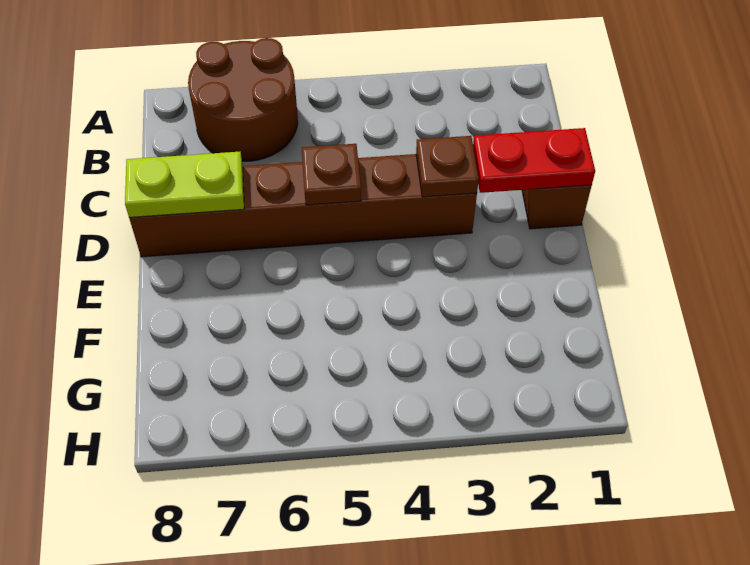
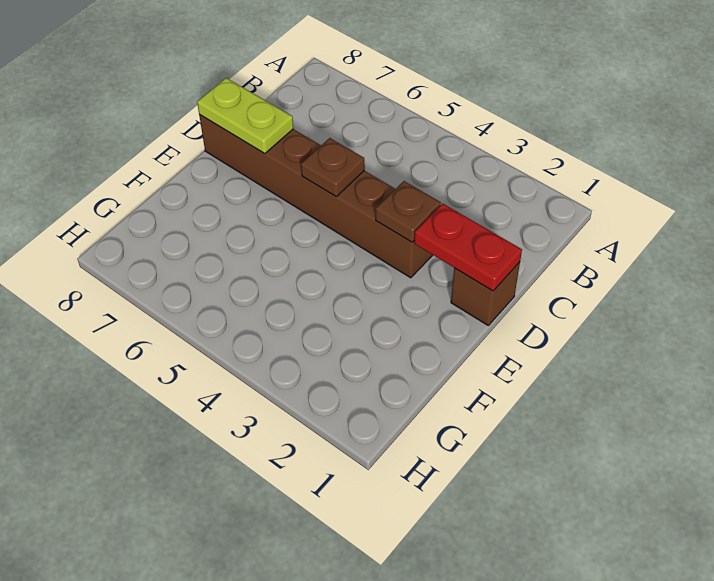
brown round brick A6:B7 level 1 -> none

